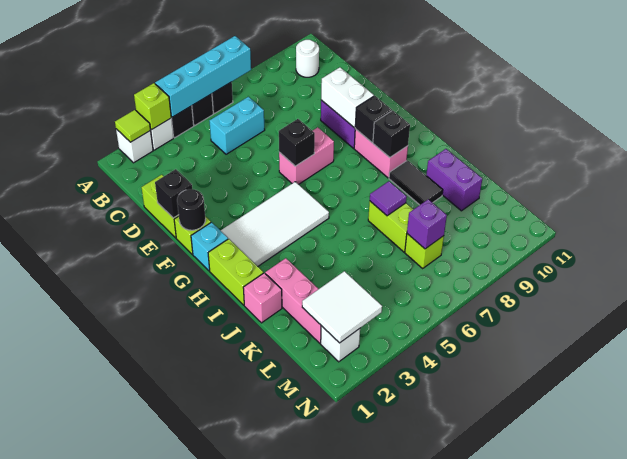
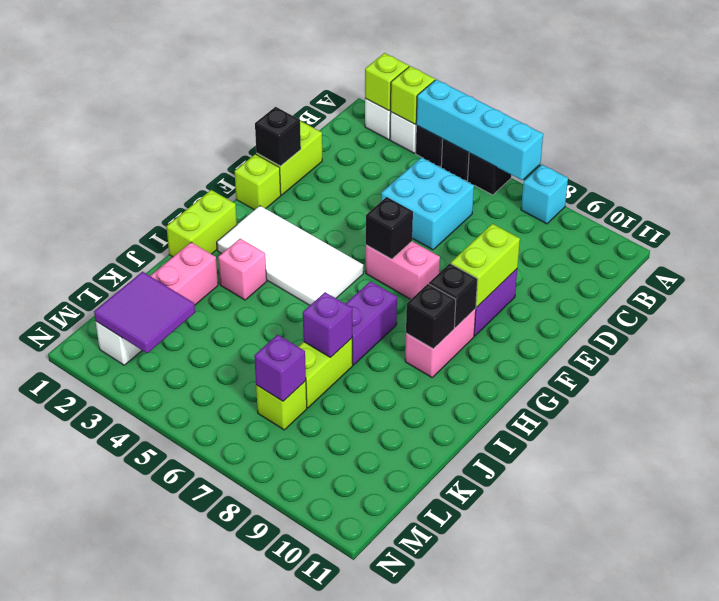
lime tile A2 level 2 -> lime brick A2 level 2
white round brick B10 level 1 -> none
cyan brick C5:C6 level 1 -> cyan brick C5:D6 level 1
white brick E9:F9 level 2 -> lime brick E9:F9 level 2
black round brick F1 level 2 -> none
cyan brick G1 level 1 -> cyan brick A8 level 1
black tile I9:J9 level 1 -> none
pink brick J1 level 1 -> pink brick I3 level 1
purple tile J7 level 2 -> purple brick J7 level 2
purple brick J10:K10 level 1 -> purple brick H7:I7 level 1
white tile L2:M3 level 2 -> purple tile L2:M3 level 2

